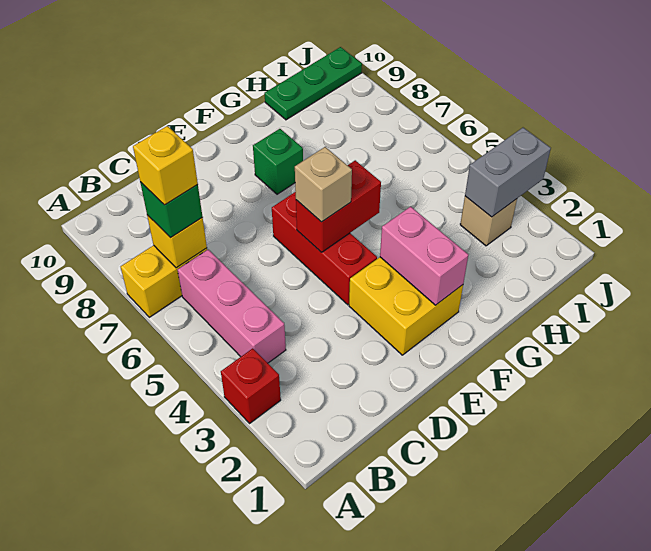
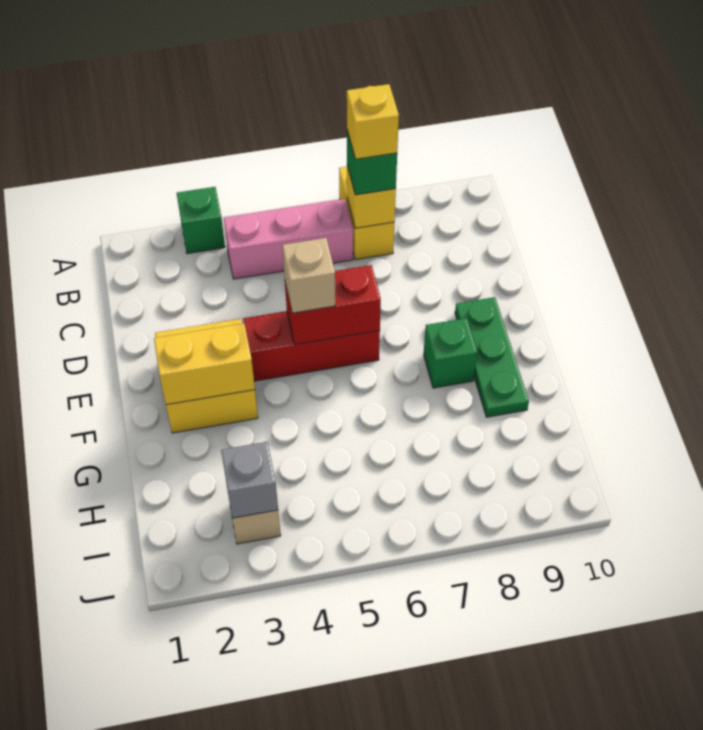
red brick A3 level 1 -> green brick A3 level 1
red brick E5:F5 level 2 -> red brick E5:E6 level 2
pink brick F2:F3 level 2 -> yellow brick F2:F3 level 2
green plate H10:J10 level 1 -> green plate E9:G9 level 1
grey brick I3:J3 level 2 -> grey brick I3 level 2

